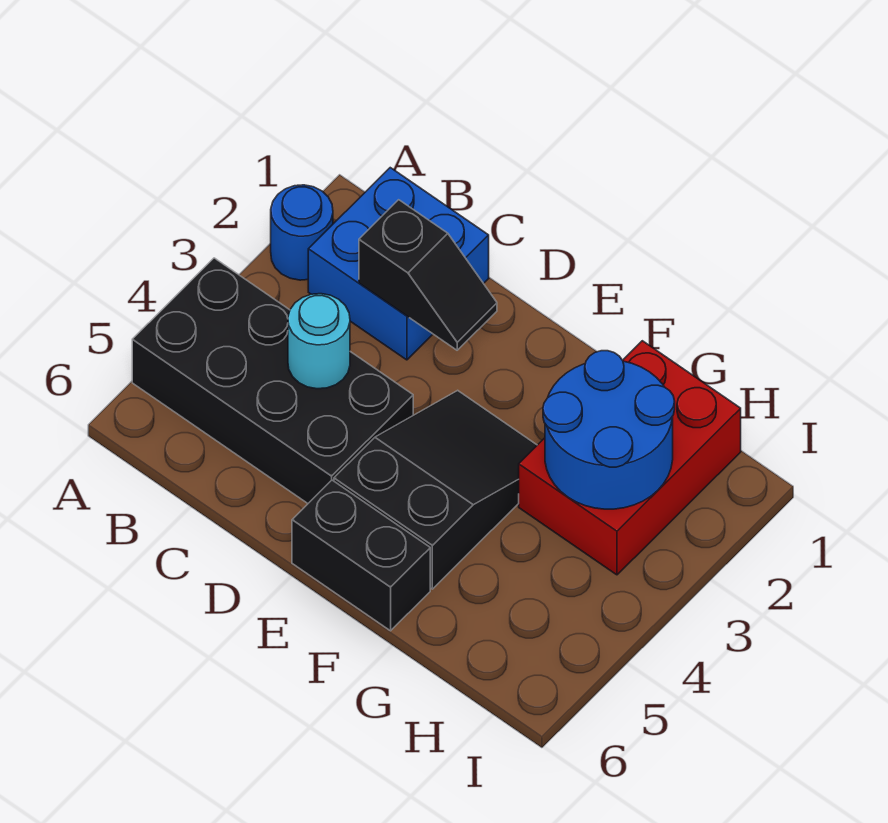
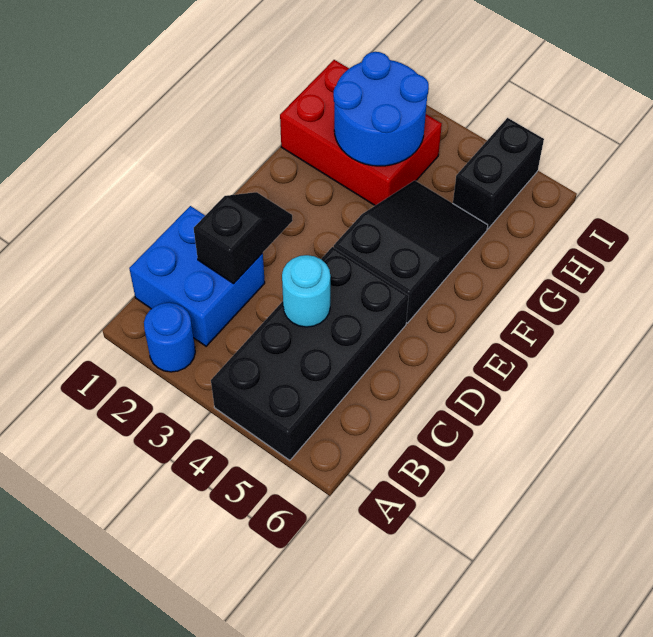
black slope E3:F5 level 1 top 5 -> black slope E4:G5 level 1 top E
black brick E6:F6 level 1 -> black brick H5:I5 level 1

